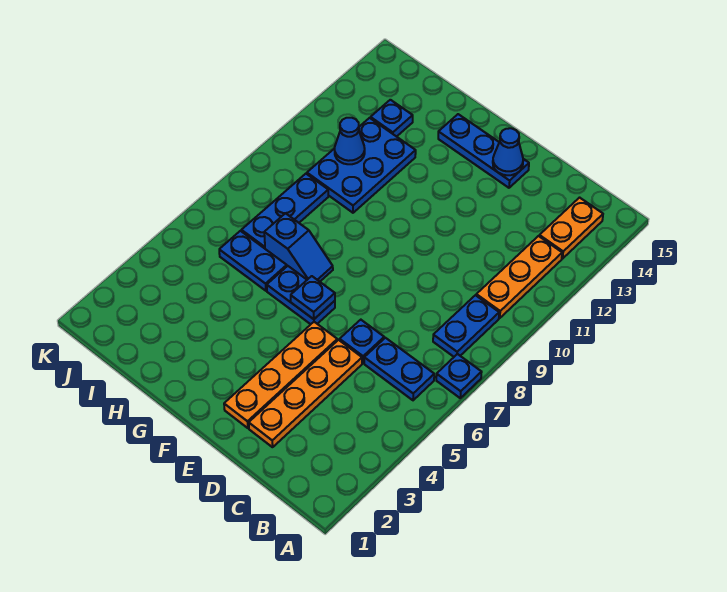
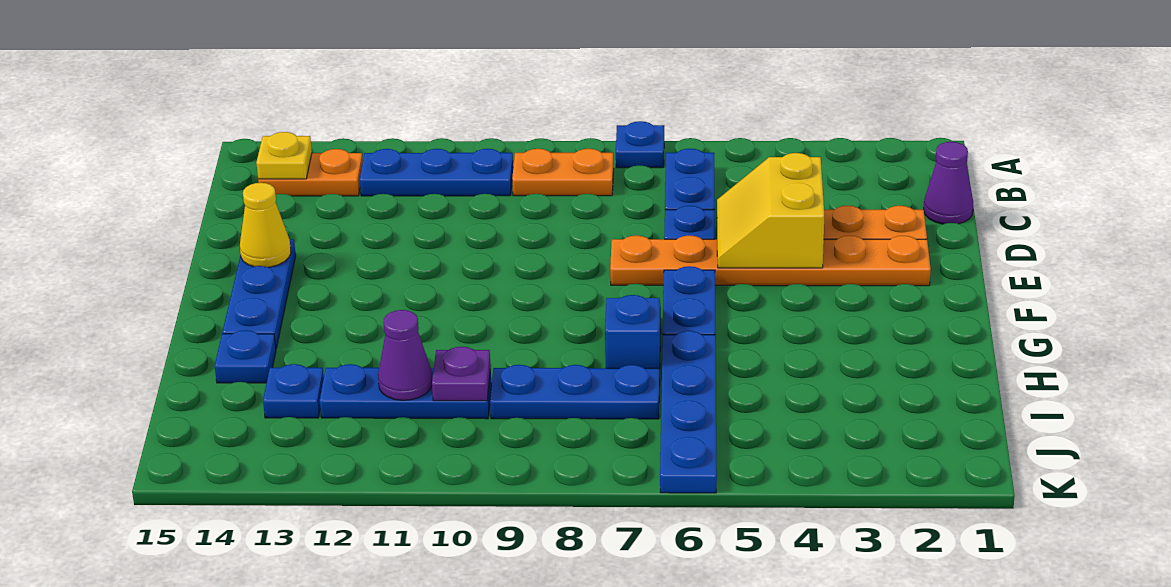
blue plate B8:B9 level 1 -> orange plate B8:B9 level 1
orange plate B10:B12 level 1 -> blue plate B10:B12 level 1
none -> yellow plate B14 level 2
none -> purple cone C1 level 1
none -> yellow slope D4:E5 level 2 top 4
orange plate E2:E5 level 1 -> orange plate E2:E7 level 1
blue cone E14 level 2 -> yellow cone E14 level 2
blue plate F6 level 2 -> blue plate H14 level 1
blue plate H6:I6 level 1 -> blue plate H6:K6 level 1
blue plate H10:I12 level 1 -> blue plate I10:I12 level 1
none -> purple plate I10 level 2
blue cone I11 level 2 -> purple cone I11 level 2

